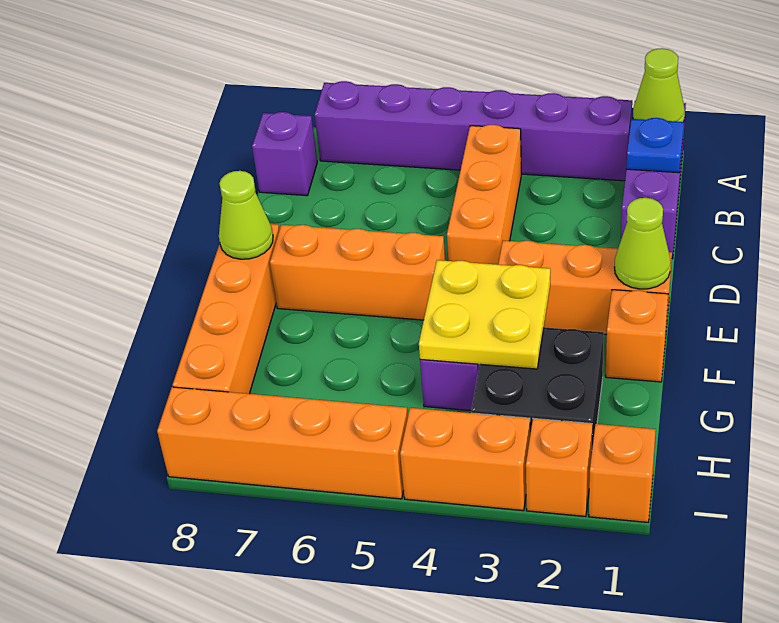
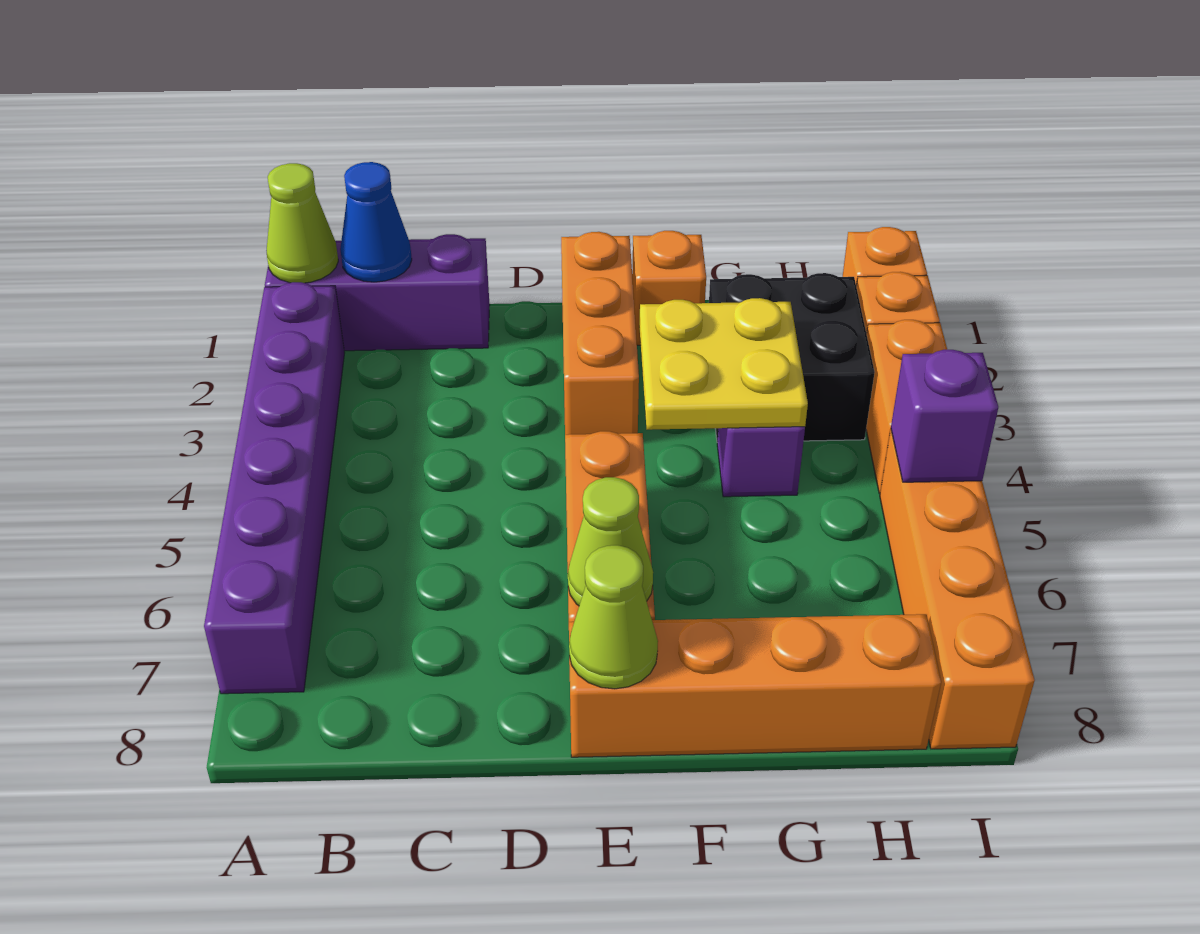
blue plate B1 level 2 -> blue cone B1 level 2
orange brick B4:D4 level 1 -> none
purple brick B8 level 1 -> purple brick I5 level 2
lime cone E1 level 2 -> lime cone E7 level 2

